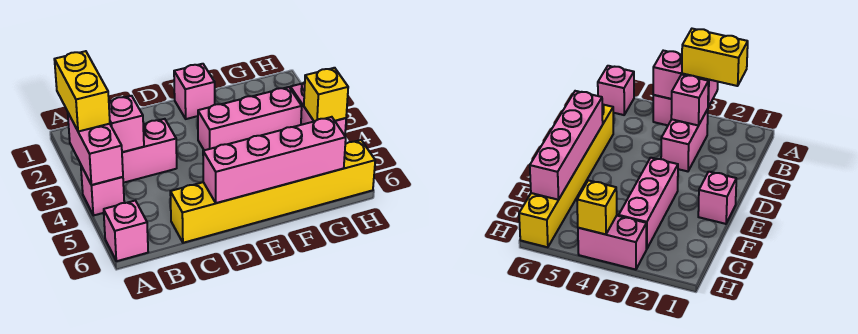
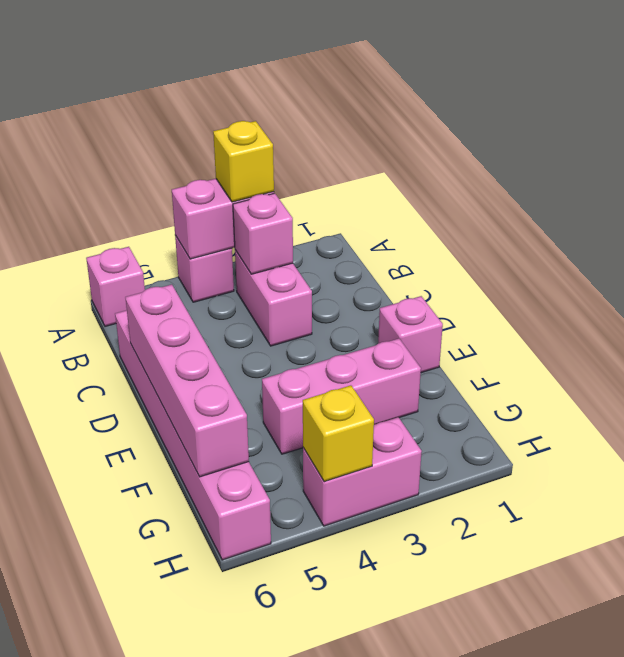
yellow brick A2:A3 level 3 -> yellow brick A3 level 3
yellow brick C6:H6 level 1 -> pink brick C6:H6 level 1
pink brick E3:G3 level 1 -> pink brick F2:F4 level 1

